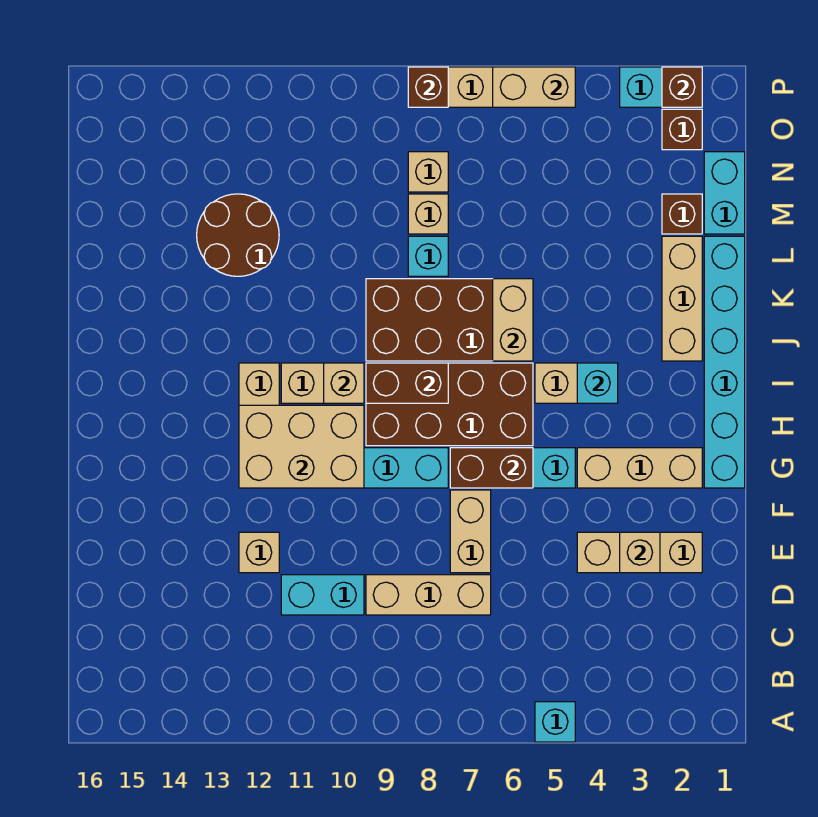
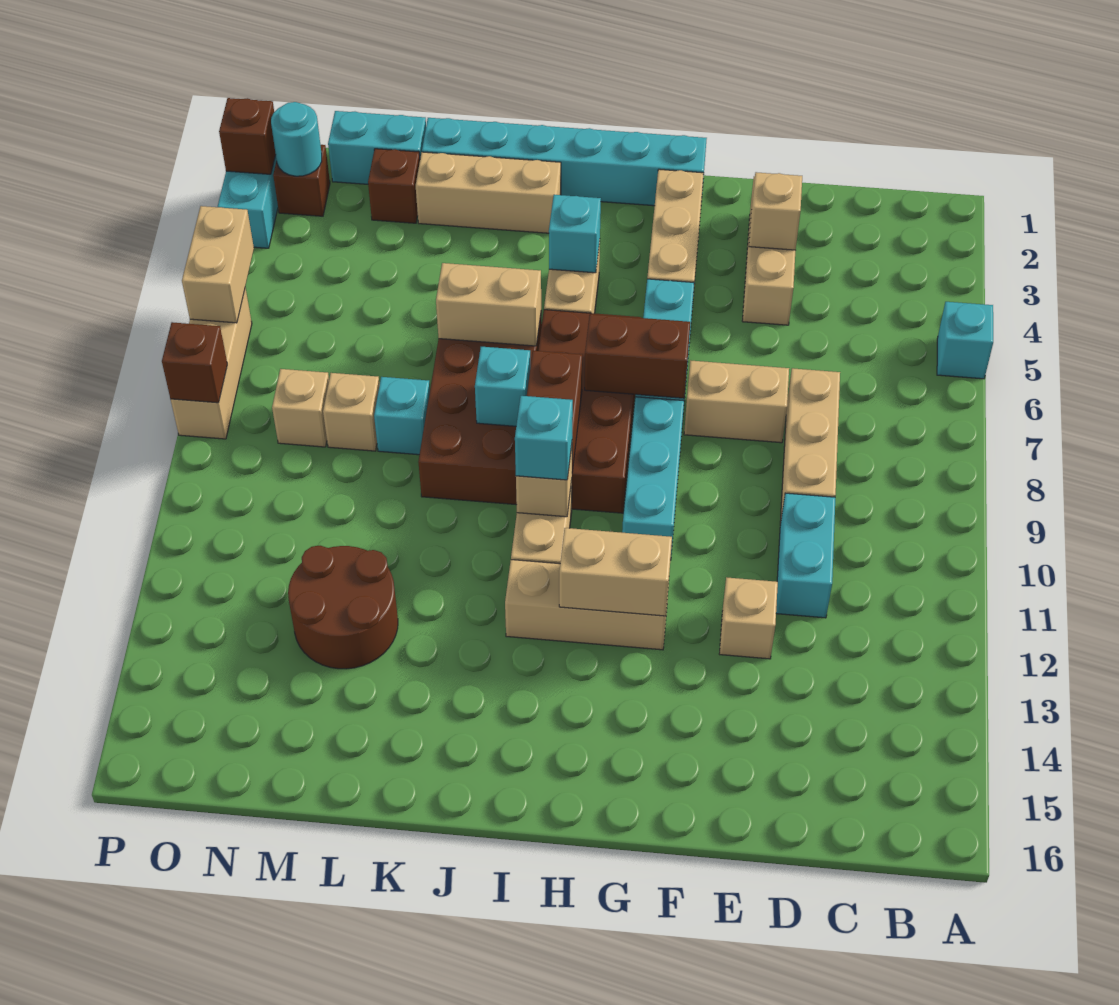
brown brick G6:G7 level 2 -> brown brick G7:H7 level 2
tan brick G10:H12 level 2 -> tan brick G12:H12 level 2
none -> cyan brick I10 level 3
none -> cyan brick J8 level 2
none -> cyan round brick O2 level 2

